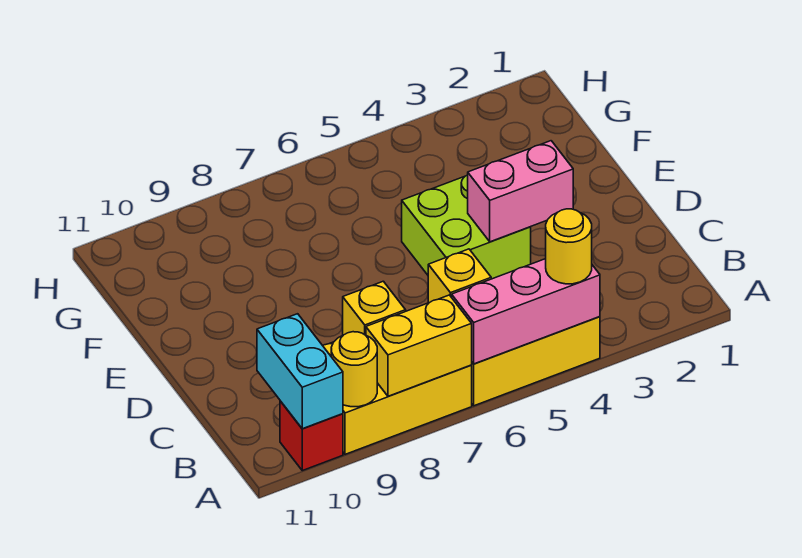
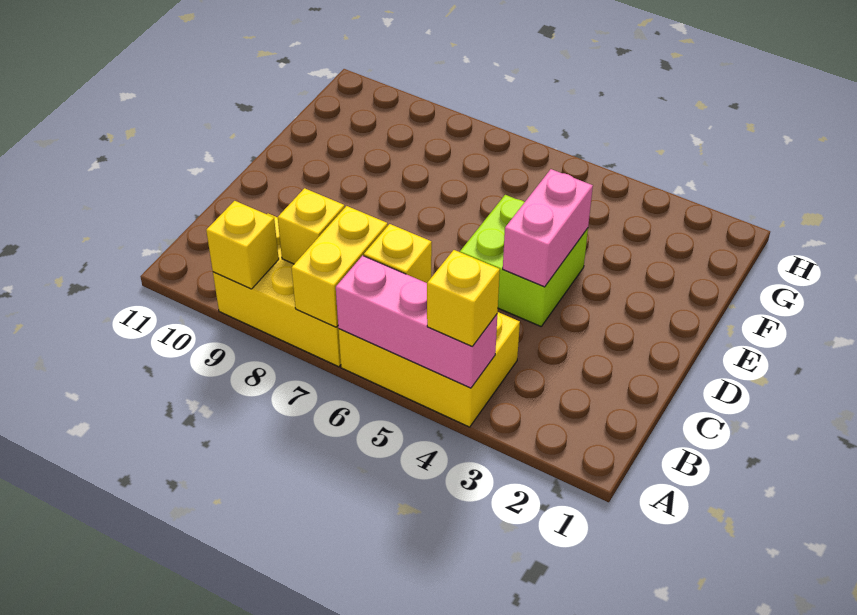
yellow round brick A4 level 3 -> yellow brick A4 level 3
yellow brick A7:A8 level 2 -> yellow brick A7:B7 level 2
yellow round brick A9 level 2 -> yellow brick A9 level 2
red brick A10 level 1 -> none
cyan brick A10:B10 level 2 -> none
pink brick D3:D4 level 2 -> pink brick D4:E4 level 2

